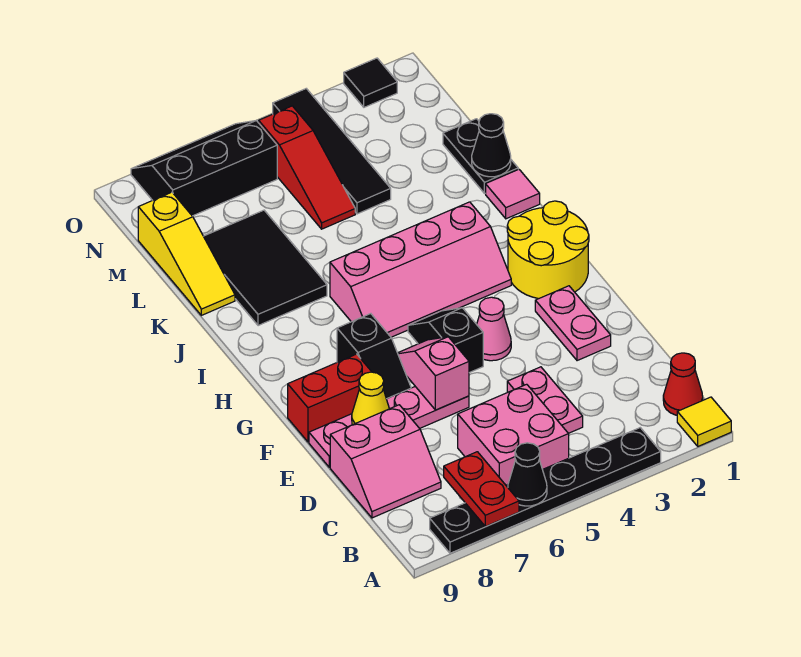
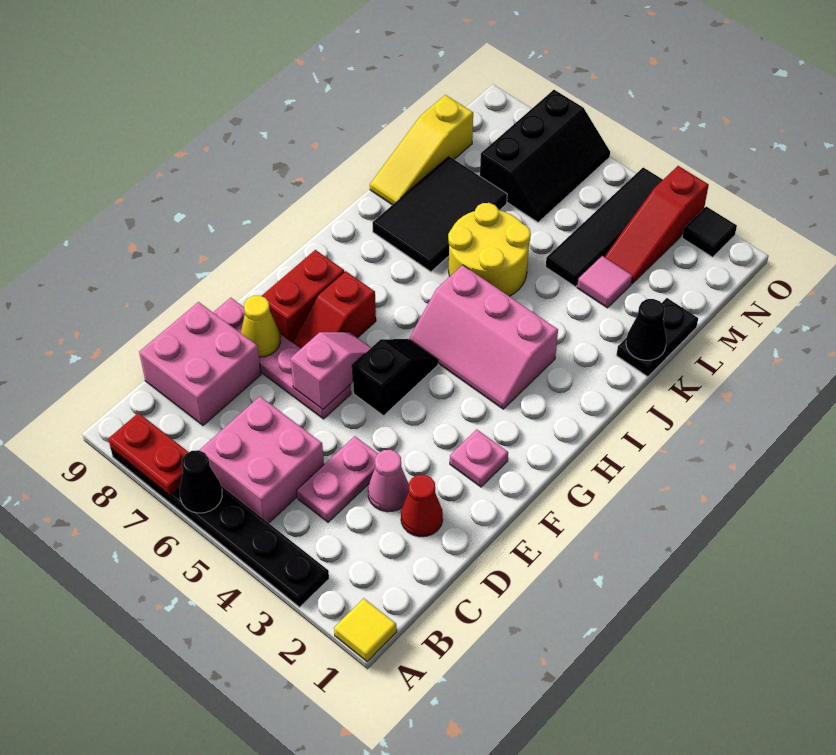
red plate A7:B7 level 2 -> red plate A7:A8 level 2
red cone B1 level 1 -> red cone D2 level 1
pink slope C8:D9 level 1 top D -> pink brick C8:D9 level 1
pink plate E2:F2 level 1 -> pink plate F2 level 1
pink cone F4 level 1 -> pink cone D3 level 1
black slope F7:G7 level 1 top G -> red slope F7:G7 level 1 top G
red brick F8:F9 level 1 -> red brick F8:G8 level 1
yellow round brick G1:H2 level 1 -> yellow round brick J5:K6 level 1
pink slope H3:I6 level 1 top I -> pink slope H3:I5 level 1 top I
pink tile J1 level 1 -> pink tile L3 level 1
red slope L5:N5 level 1 top N -> red slope M3:O3 level 1 top O
black slope N6:O8 level 1 top N -> black slope M6:O7 level 1 top 7

